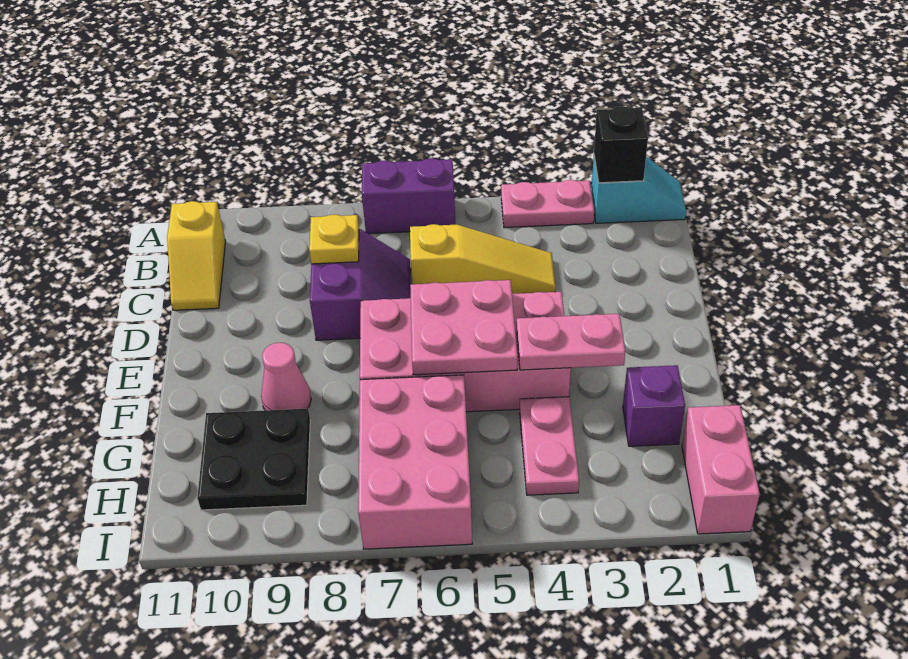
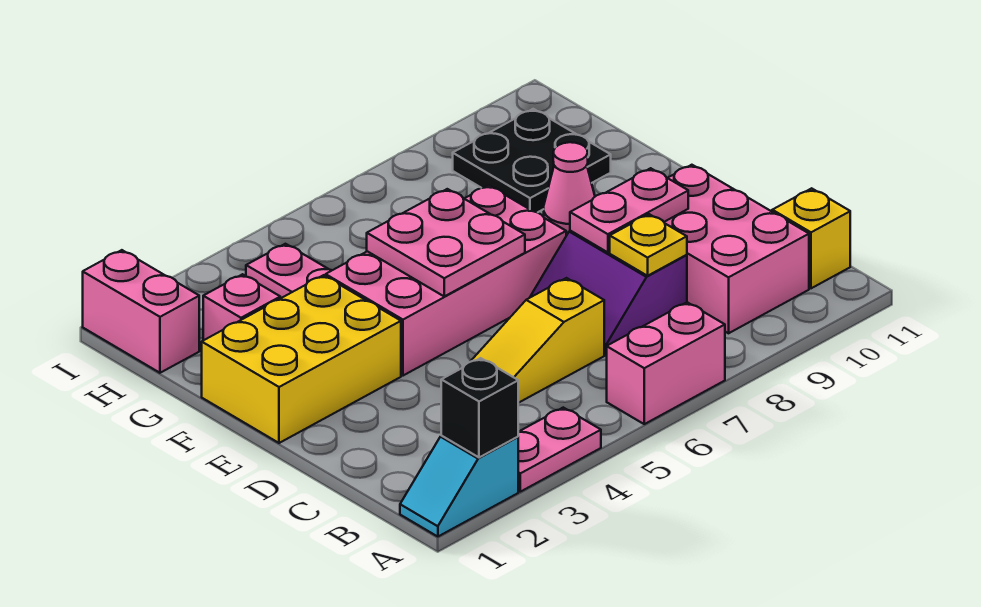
purple brick A6:A7 level 1 -> pink brick A6:A7 level 1
none -> yellow brick E1:F3 level 1
pink plate F3:F4 level 2 -> pink plate D8:D9 level 2
purple brick G2 level 1 -> pink brick G2 level 1
pink brick G6:I7 level 1 -> pink brick B9:D10 level 1

